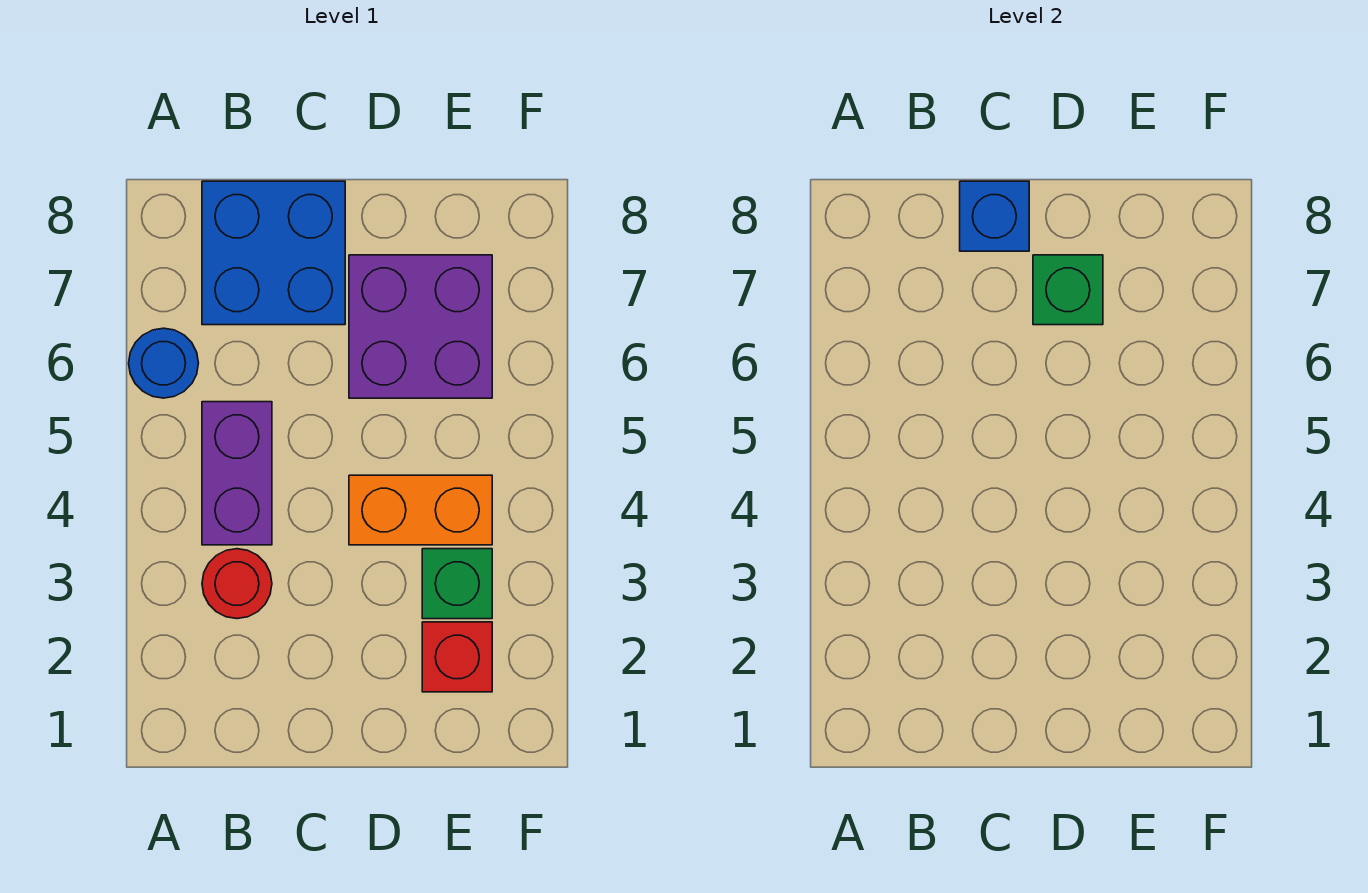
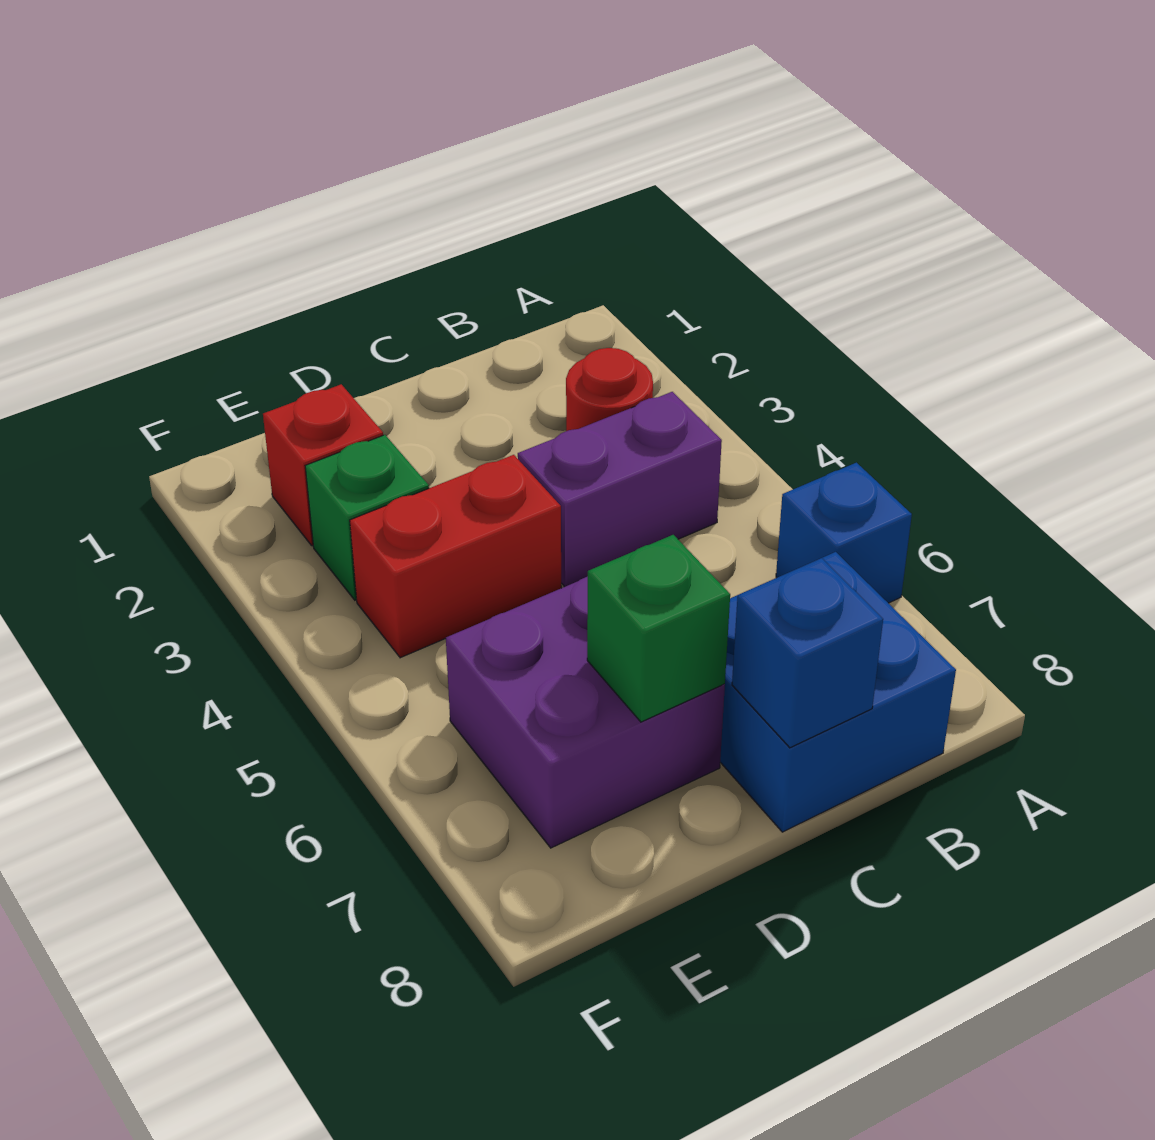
blue round brick A6 level 1 -> blue brick A6 level 1
purple brick B4:B5 level 1 -> purple brick B4:C4 level 1
orange brick D4:E4 level 1 -> red brick D4:E4 level 1

